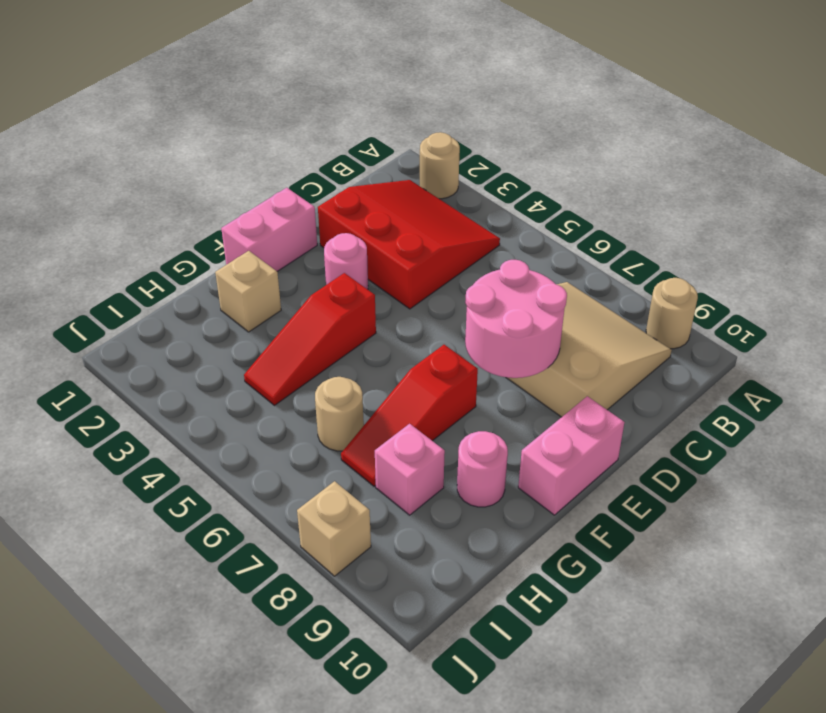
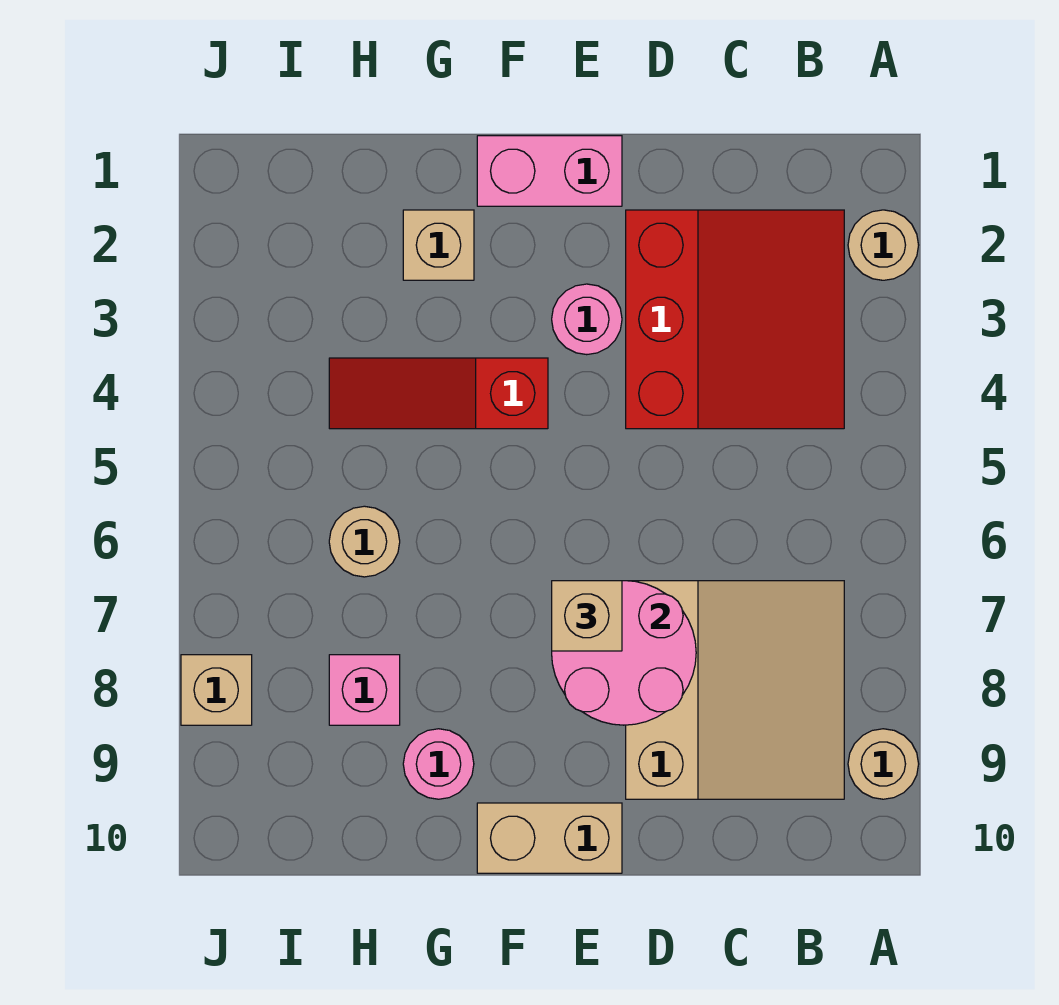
none -> tan brick E7 level 3
pink brick E10:F10 level 1 -> tan brick E10:F10 level 1
red slope F7:H7 level 1 top F -> none

